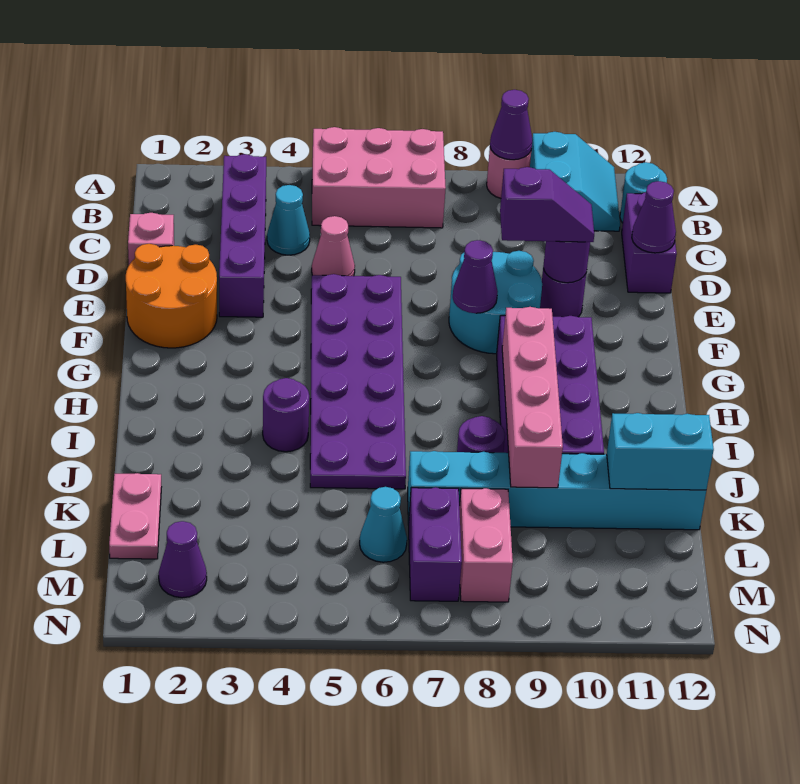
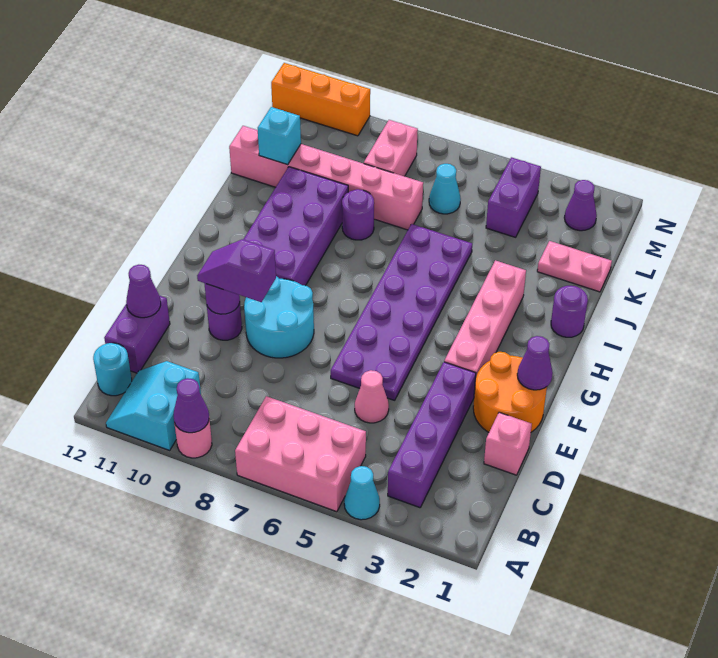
cyan cone C4 level 1 -> cyan cone A4 level 1
purple cone F8 level 2 -> purple cone F1 level 2
pink brick H9:K9 level 2 -> pink brick F3:I3 level 1
purple round brick I4 level 1 -> purple round brick I1 level 1
pink plate K1:L1 level 1 -> pink plate K1:K2 level 1
cyan brick K7:K12 level 1 -> pink brick K7:K12 level 1
cyan brick K11:K12 level 2 -> cyan brick K11 level 2
purple brick L7:M7 level 1 -> purple brick L4:M4 level 1
none -> orange brick N10:N12 level 1

